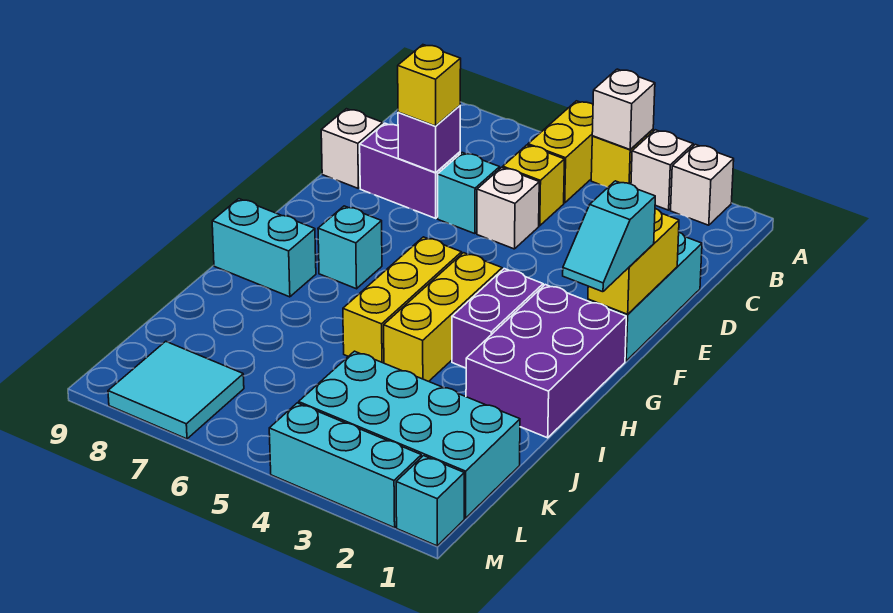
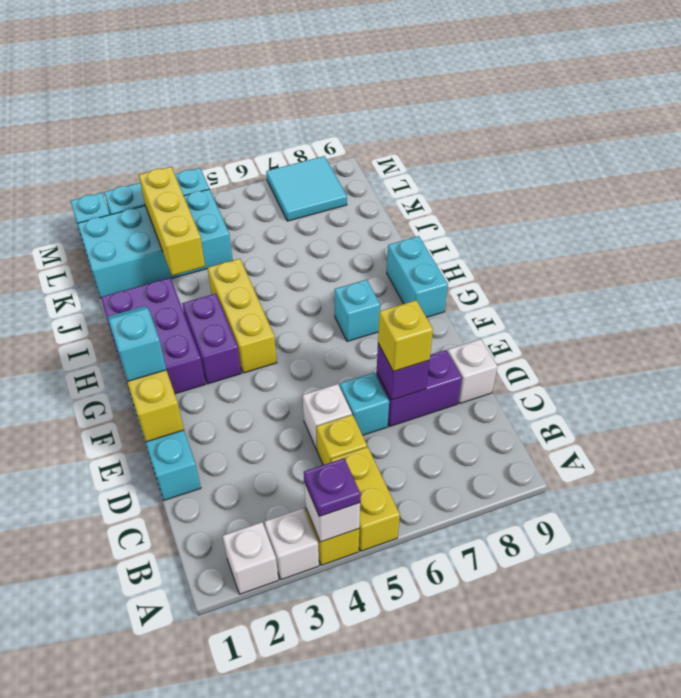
none -> purple plate A4 level 3
yellow brick G5:I5 level 1 -> yellow brick J3:L3 level 2
cyan brick H8:H9 level 1 -> cyan brick G9:H9 level 1

